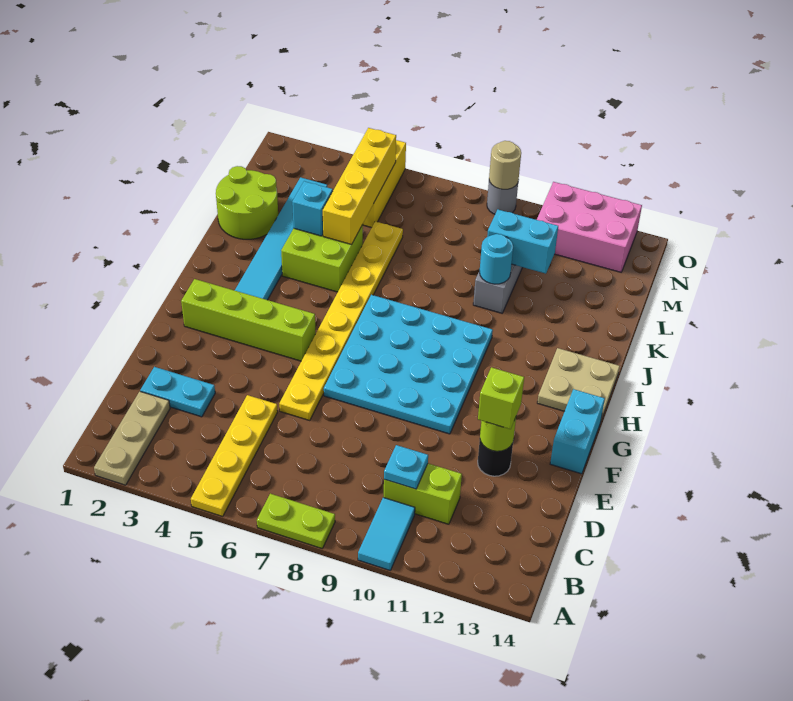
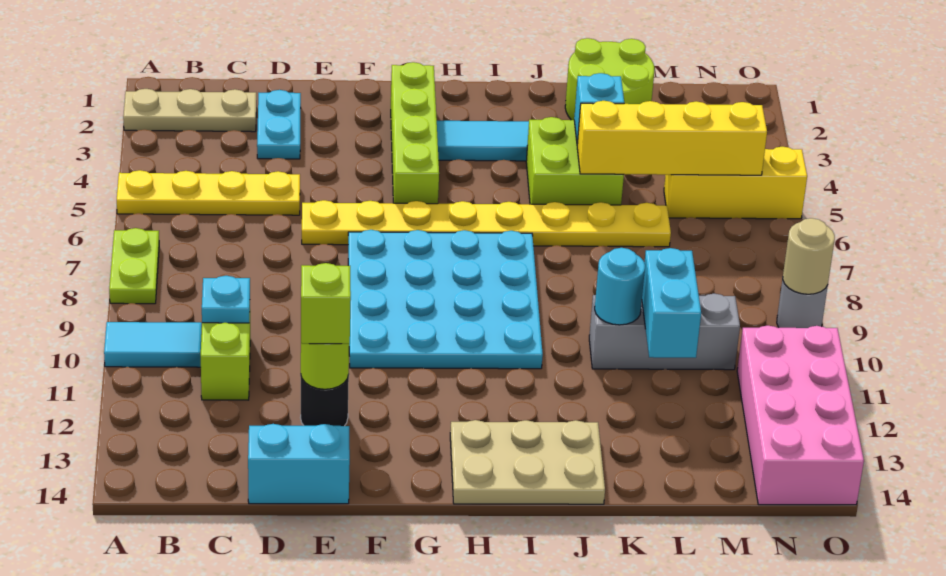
cyan brick F14:G14 level 1 -> cyan brick D14:E14 level 1
tan plate H13:I14 level 1 -> tan plate H13:J14 level 1
pink brick N11:O13 level 1 -> pink brick N11:O14 level 1

